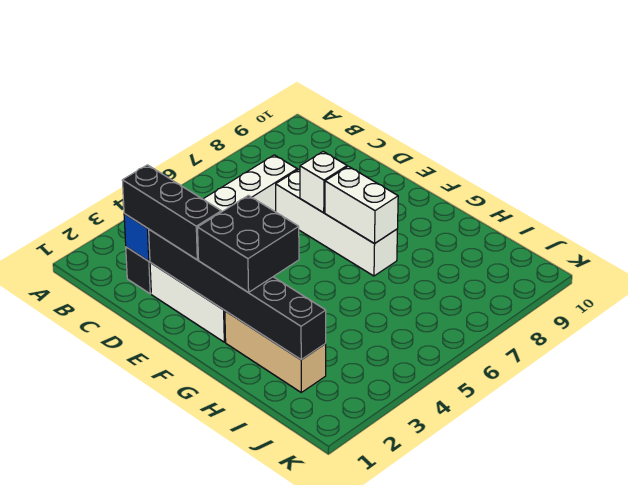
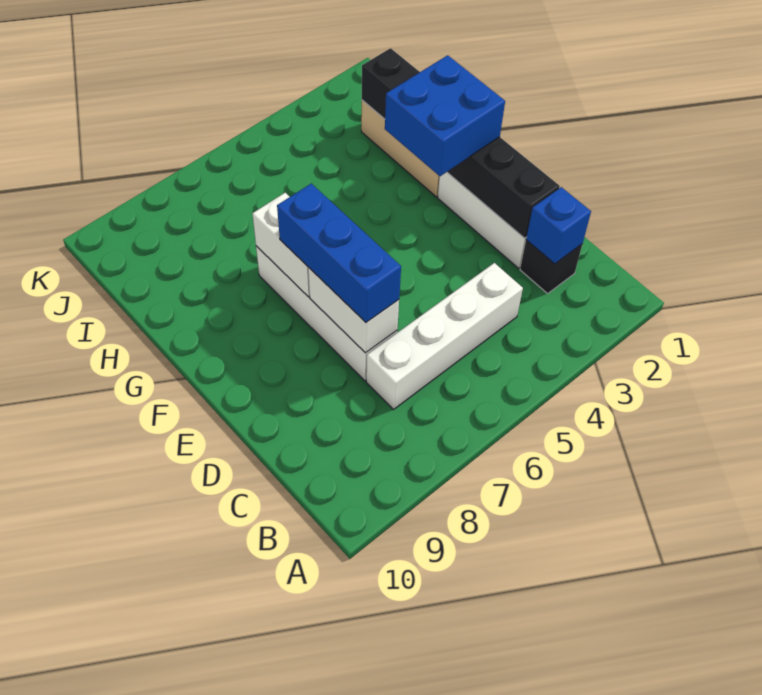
black brick C2:E2 level 3 -> none
none -> blue brick D7:F7 level 3
white brick E7 level 2 -> white brick D7:E7 level 2
black brick F2:G3 level 3 -> blue brick F2:G3 level 3

